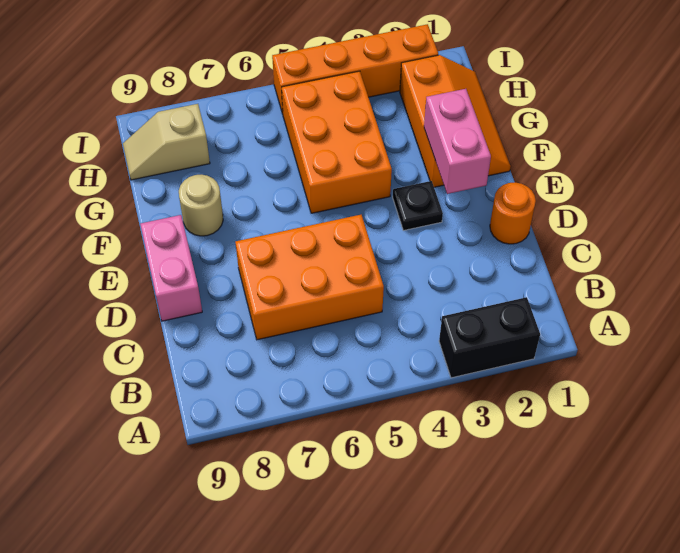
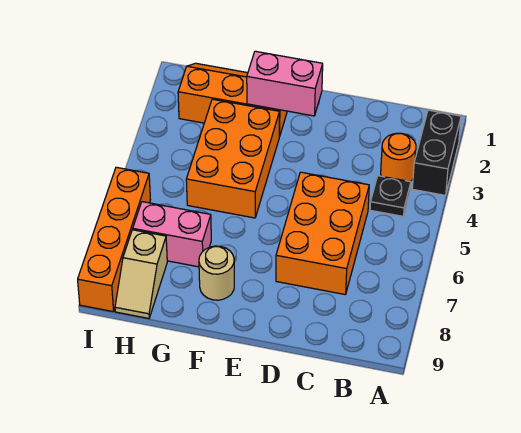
orange round brick D1 level 1 -> orange round brick B3 level 1
pink brick D9:E9 level 1 -> pink brick G7:H7 level 1
black plate E3 level 1 -> black plate B4 level 1
orange brick F4:H5 level 1 -> orange brick F3:G5 level 1
orange brick I2:I5 level 1 -> orange brick I6:I9 level 1

